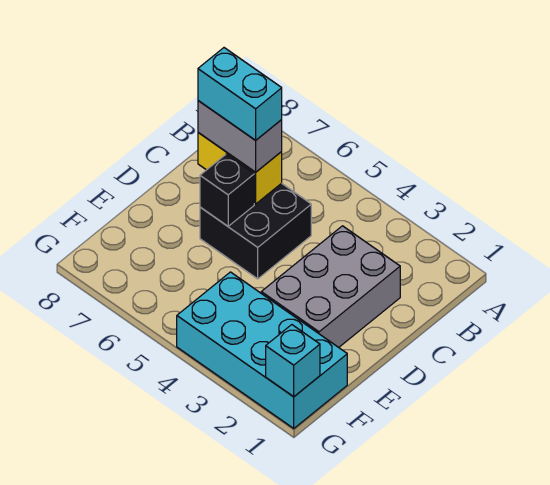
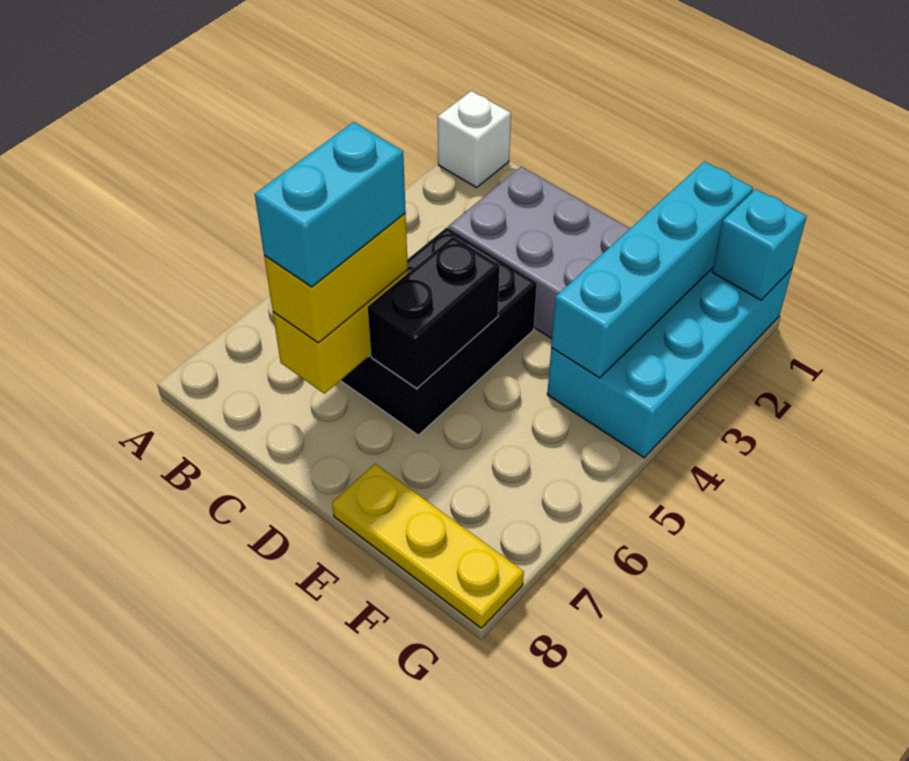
none -> white brick A1 level 1
black brick C5:D6 level 1 -> black brick C4:D6 level 1
grey brick C6:C7 level 3 -> yellow brick C6:C7 level 3
black brick D6 level 2 -> black brick D5:D6 level 2
none -> yellow plate E8:G8 level 1
none -> cyan brick F1:F4 level 2

